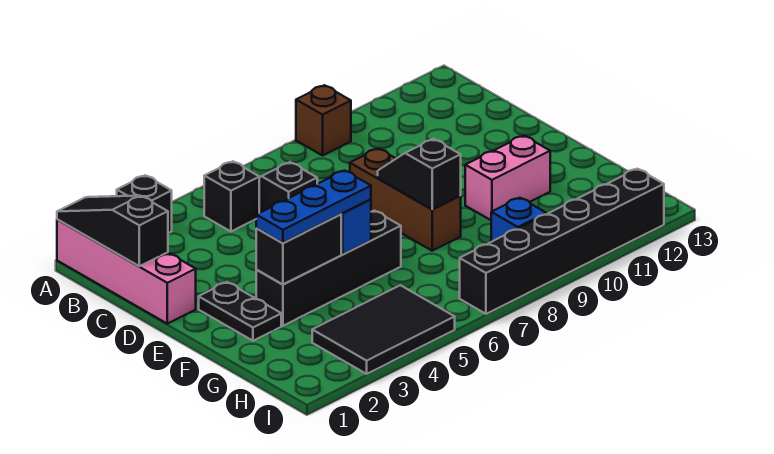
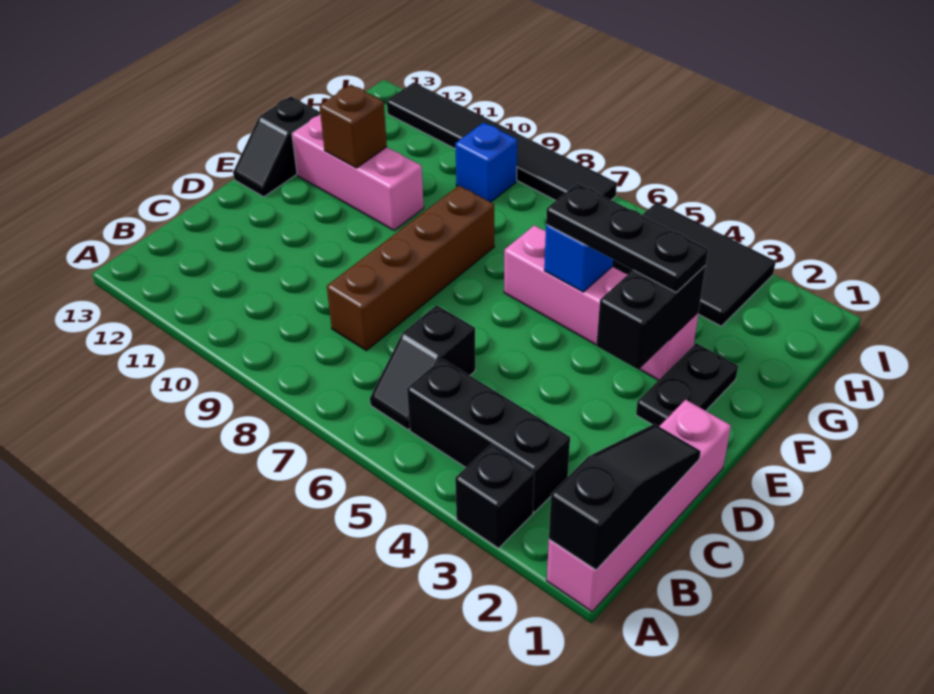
black slope A1:C1 level 2 top C -> black slope A1:C1 level 2 top A
brown brick A9 level 1 -> brown brick F11 level 2
black brick B5 level 1 -> black brick B3:B5 level 1
brown brick D8:F8 level 1 -> brown brick C8:F8 level 1
black slope E8:F8 level 2 top F -> black slope E13:F13 level 1 top F
black brick F3:F6 level 1 -> pink brick F3:F6 level 1
black brick F3:F4 level 2 -> black brick E3:F3 level 2
blue plate F3:F5 level 3 -> black plate F3:F5 level 3
pink brick F10:F11 level 1 -> pink brick F10:F12 level 1
black brick I7:I12 level 1 -> black tile I7:I12 level 1

